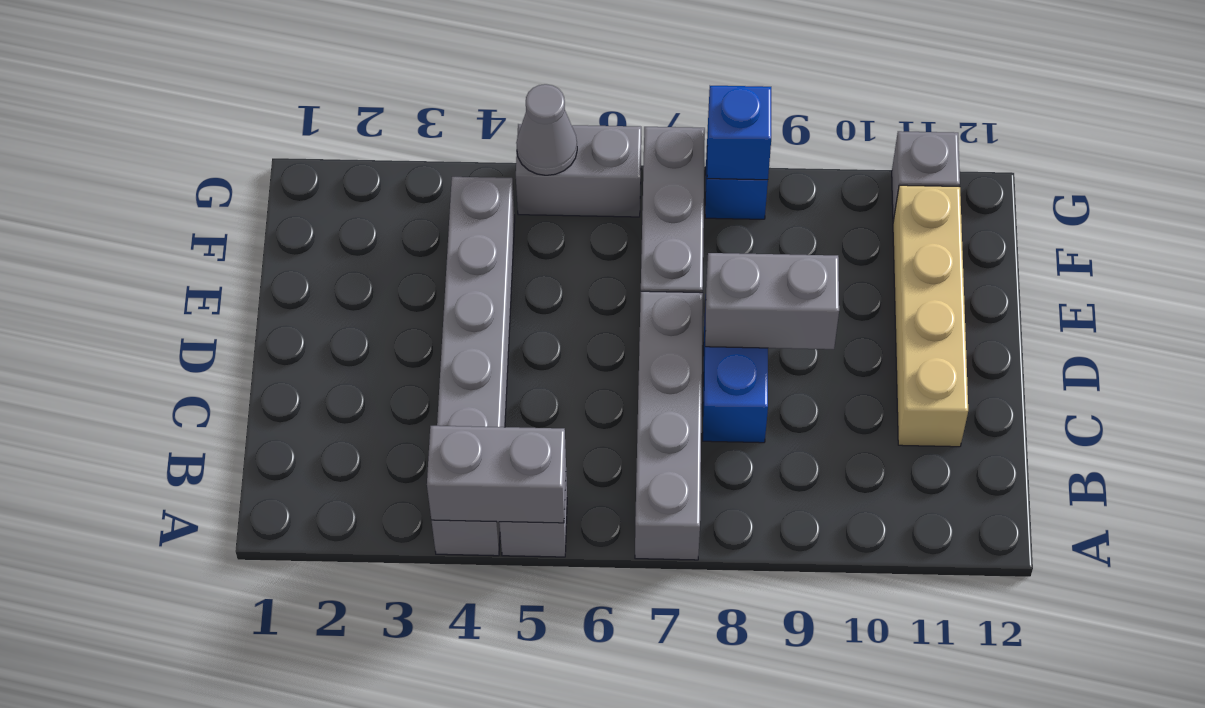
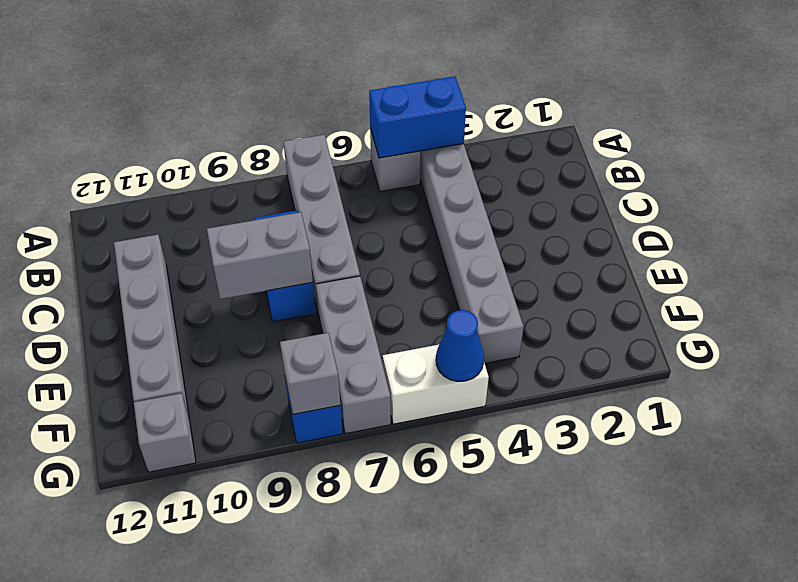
grey brick A4:A5 level 2 -> blue brick A4:A5 level 2
tan brick C11:F11 level 1 -> grey brick C11:F11 level 1
grey brick G5:G6 level 1 -> white brick G5:G6 level 1
grey cone G5 level 2 -> blue cone G5 level 2
blue brick G8 level 2 -> grey brick G8 level 2

